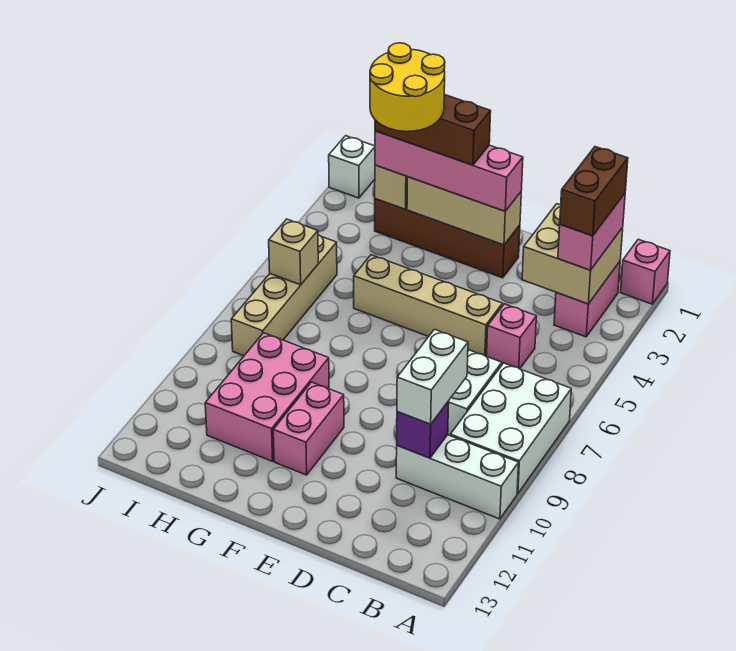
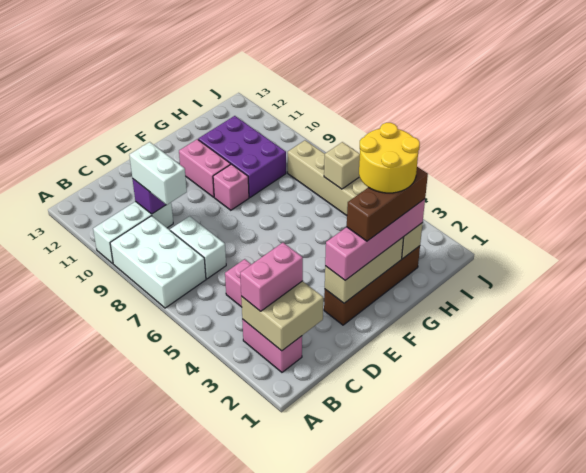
pink brick A1 level 1 -> pink brick F9 level 1
pink brick B2:B3 level 3 -> pink brick B3:C3 level 3
brown brick B2:B3 level 4 -> none
tan brick D5:G5 level 1 -> none
pink brick G9:H11 level 1 -> purple brick G9:H11 level 1
white brick J1 level 1 -> none

